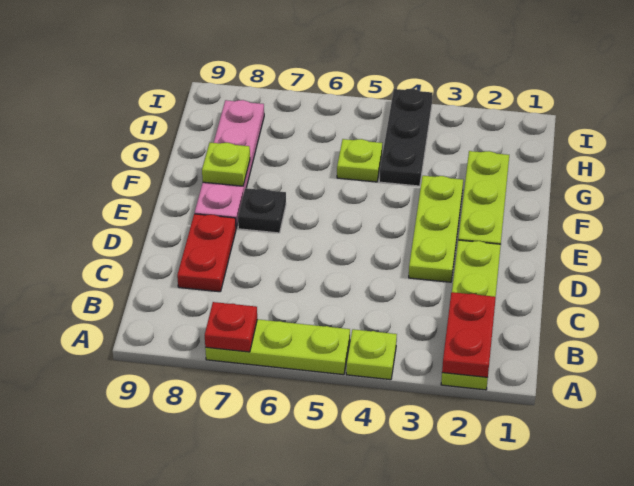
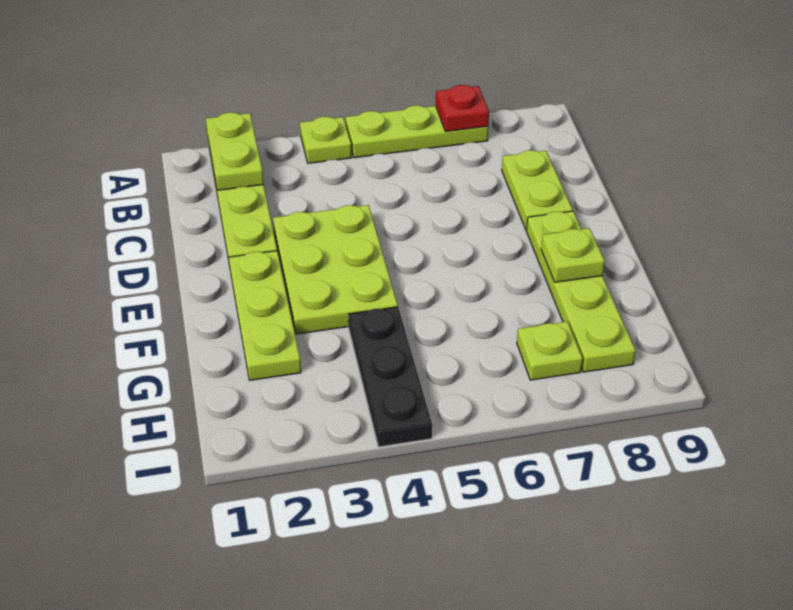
red plate A2:B2 level 2 -> lime plate A2:B2 level 2
red plate C8:D8 level 1 -> lime plate C8:D8 level 1
lime plate D3:F3 level 1 -> lime plate D3:F4 level 1
black plate E7 level 1 -> none
pink plate E8:H8 level 1 -> lime plate E8:H8 level 1
lime plate G5 level 1 -> lime plate H7 level 1

